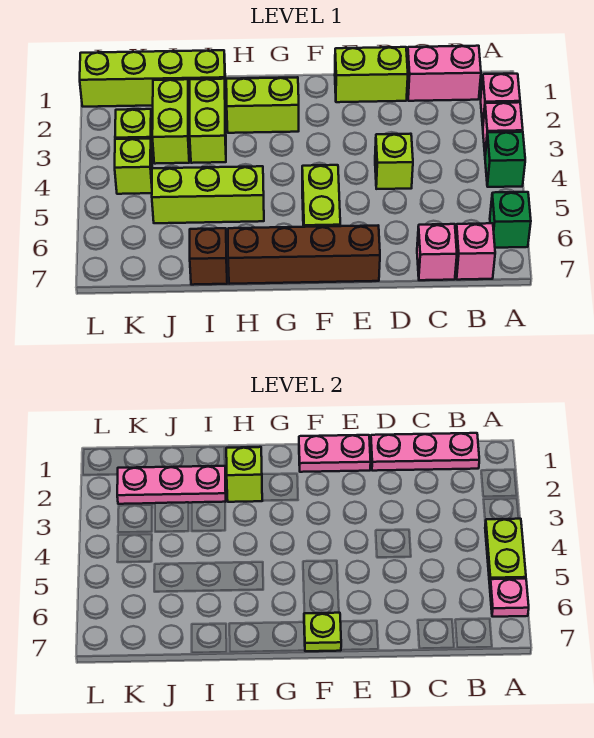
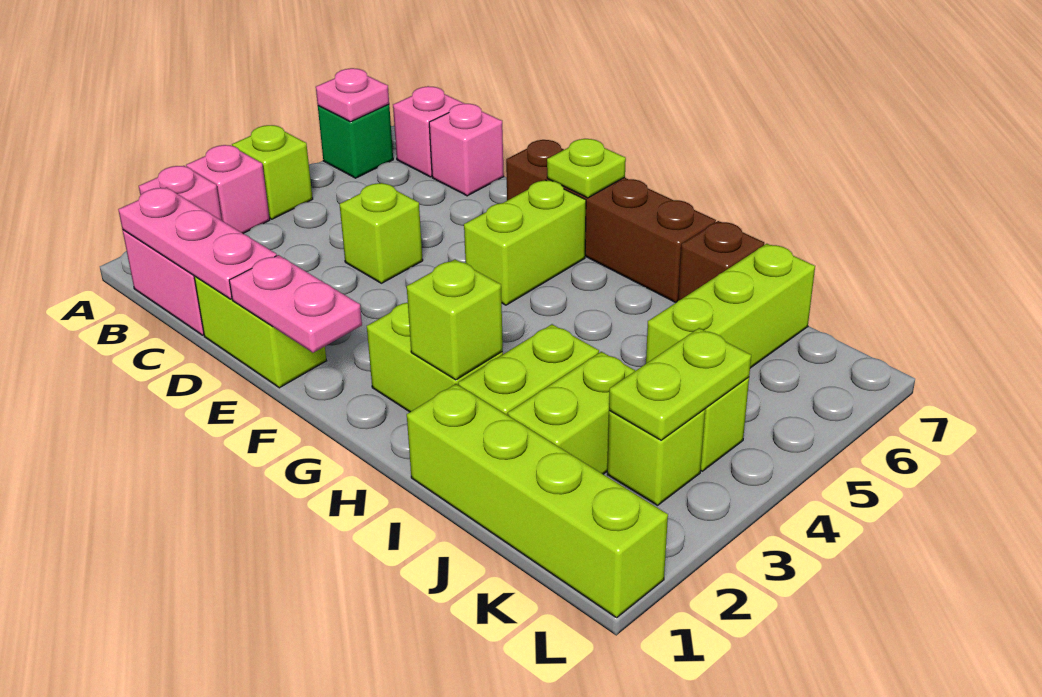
green brick A4 level 1 -> lime brick A4 level 1
lime plate A4:A5 level 2 -> lime plate K3:K4 level 2
lime brick H5:J5 level 1 -> lime brick J5:J7 level 1
pink plate I2:K2 level 2 -> none

